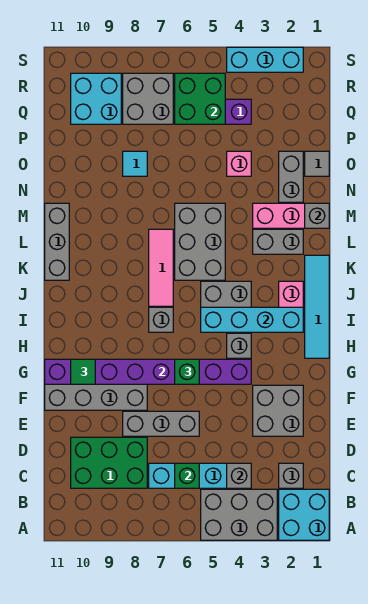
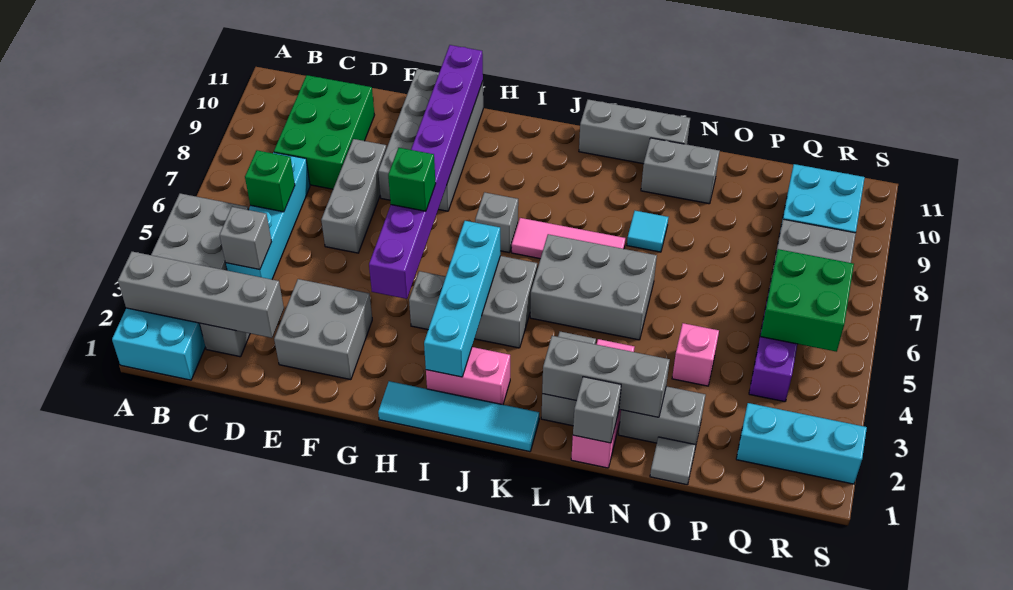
none -> grey brick A2:D2 level 2
green tile G10 level 3 -> none
none -> grey brick L2:N2 level 2
none -> grey brick M10:N10 level 1
cyan tile O8 level 1 -> cyan tile M8 level 1
cyan brick S2:S4 level 1 -> cyan brick Q2:S2 level 1

